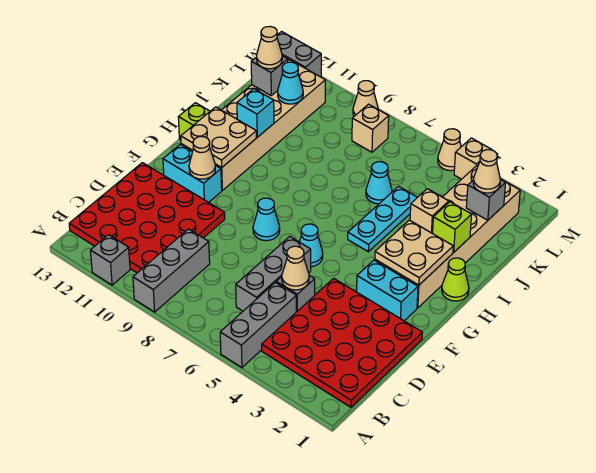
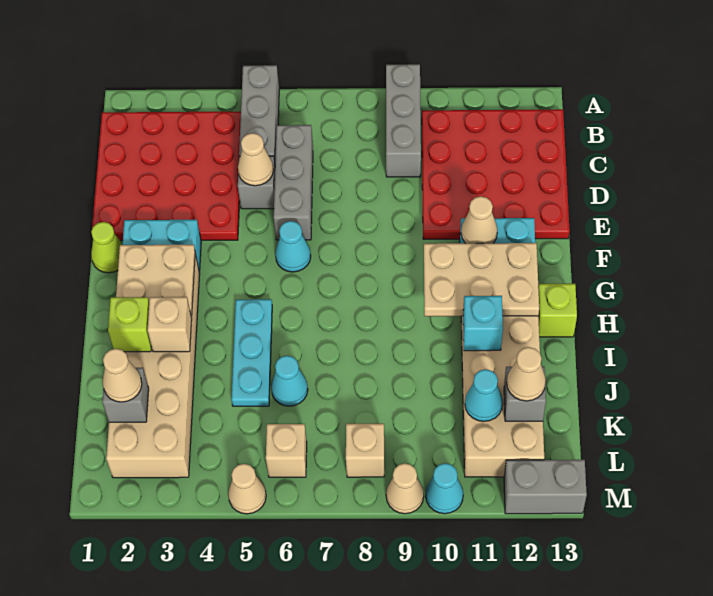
grey brick A11 level 1 -> none
cyan cone F8 level 1 -> cyan cone M10 level 1
tan plate G11:H12 level 2 -> tan plate G10:H12 level 2
lime cone H1 level 1 -> lime cone F1 level 1
tan brick M4 level 1 -> tan brick L6 level 1

